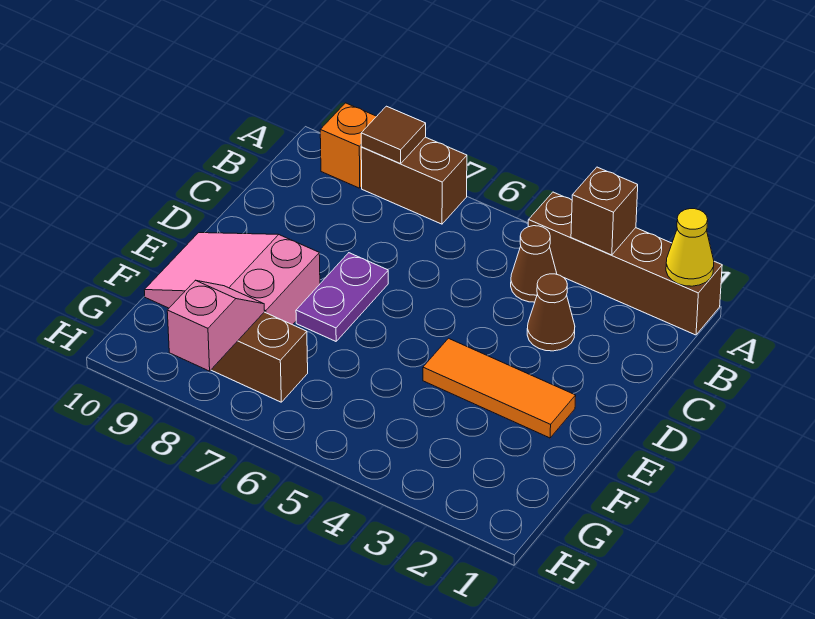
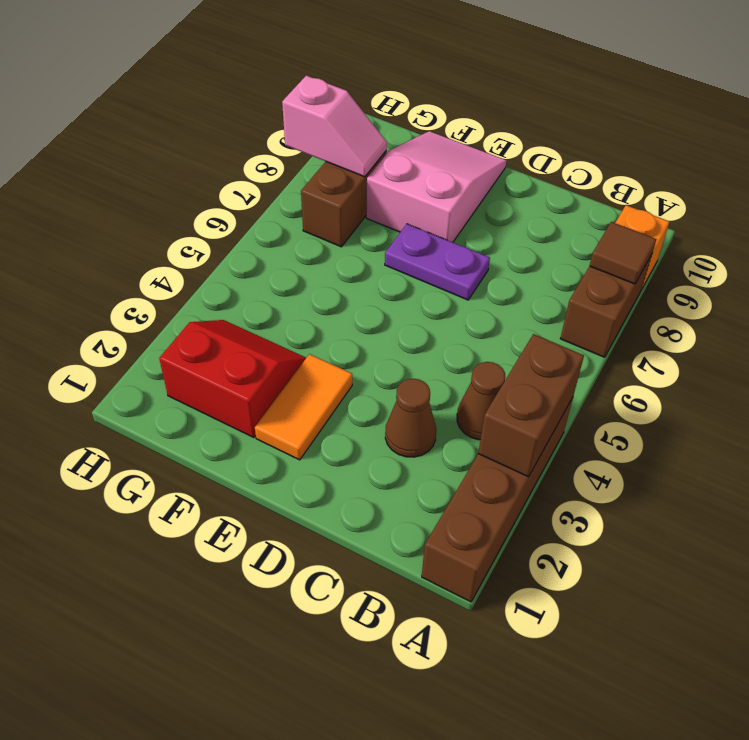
yellow cone A1 level 2 -> none
brown brick A3 level 2 -> brown brick A3:A4 level 2
orange tile E2:E4 level 1 -> orange tile E2:E3 level 1
none -> red slope F2:G3 level 1 top 2

